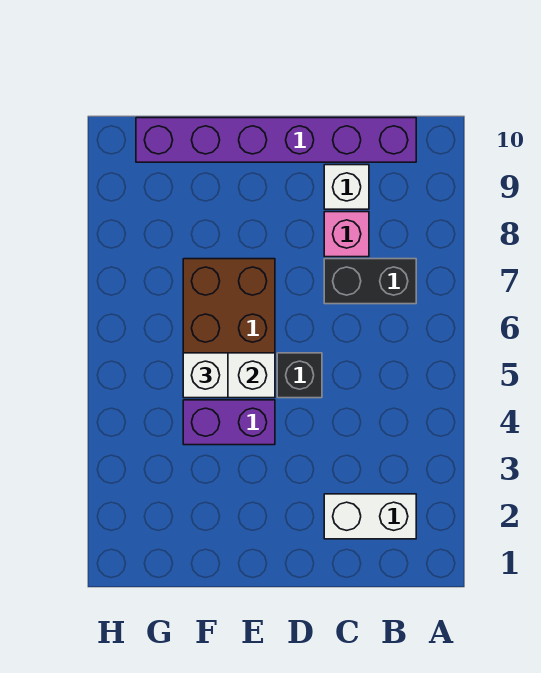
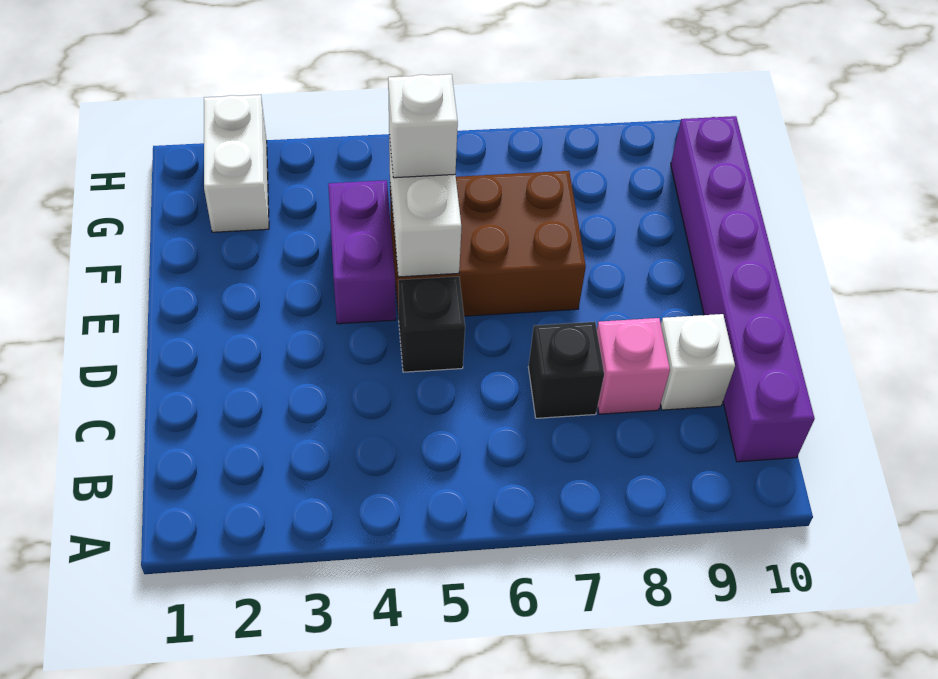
white brick B2:C2 level 1 -> white brick G2:H2 level 1
black brick B7:C7 level 1 -> black brick C7 level 1

